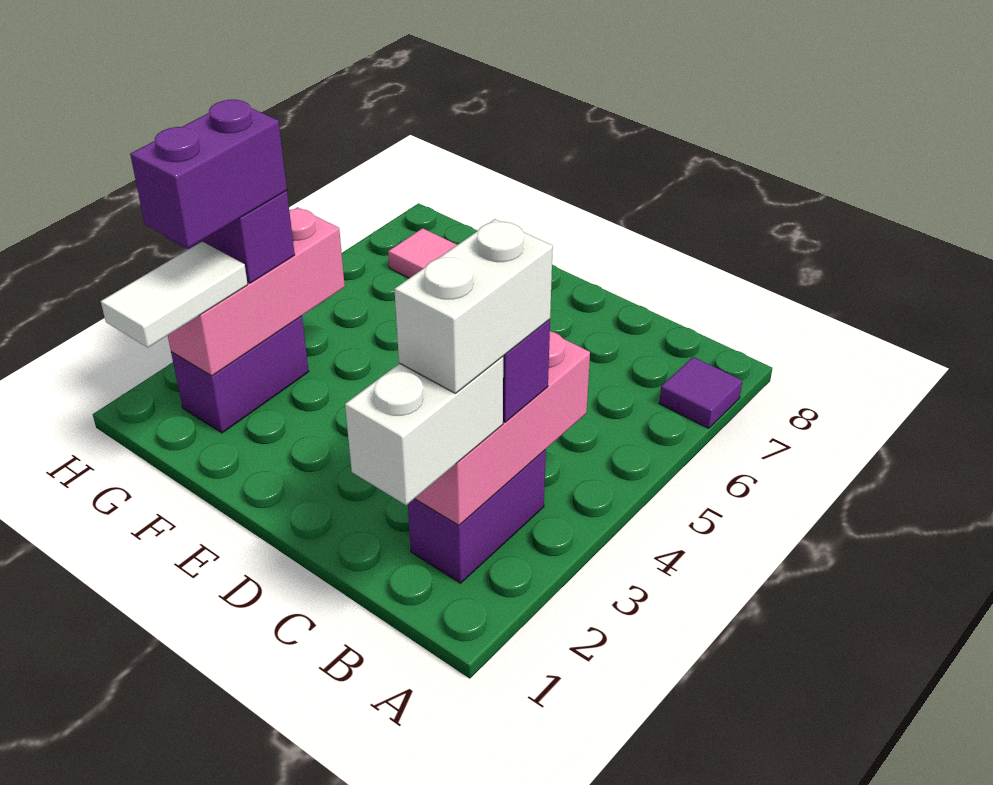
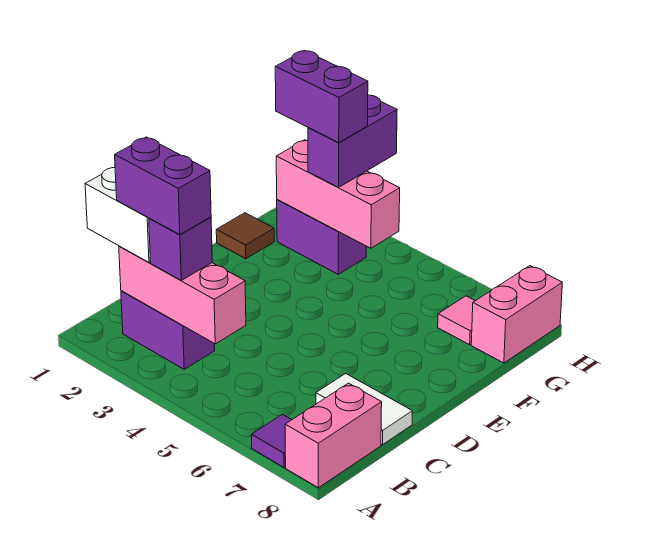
none -> pink brick A8:B8 level 1
white brick B2:B3 level 4 -> purple brick B2:B3 level 4
none -> brown tile F1 level 1
white tile G1:G2 level 3 -> white tile C7:C8 level 1
none -> pink brick G8:H8 level 1

